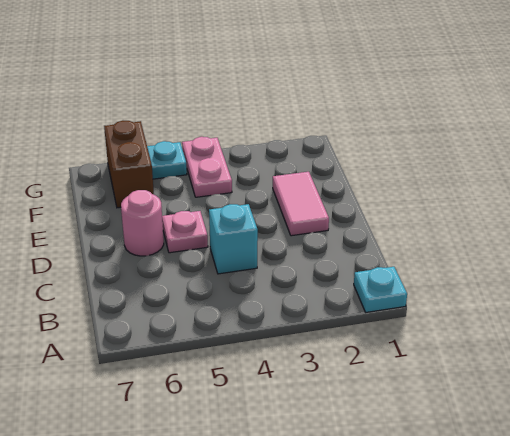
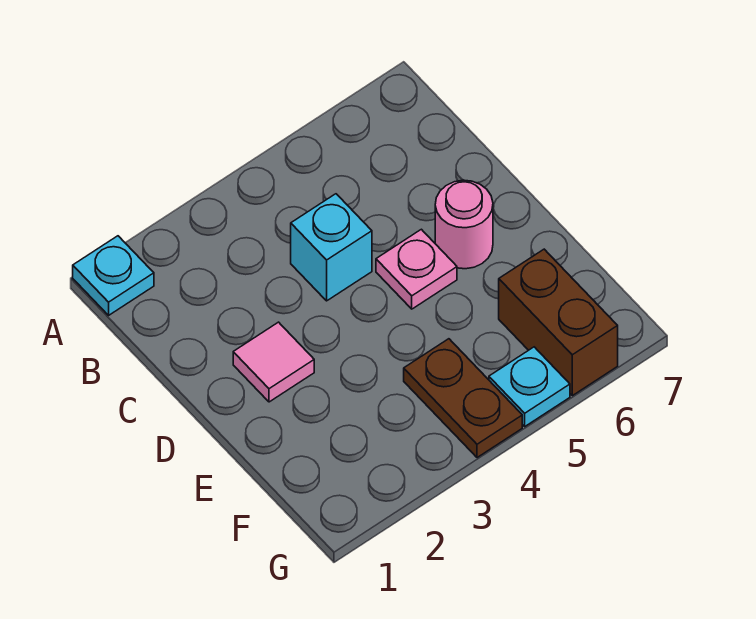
pink tile D2:E2 level 1 -> pink tile D2 level 1
pink plate F4:G4 level 1 -> brown plate F4:G4 level 1

